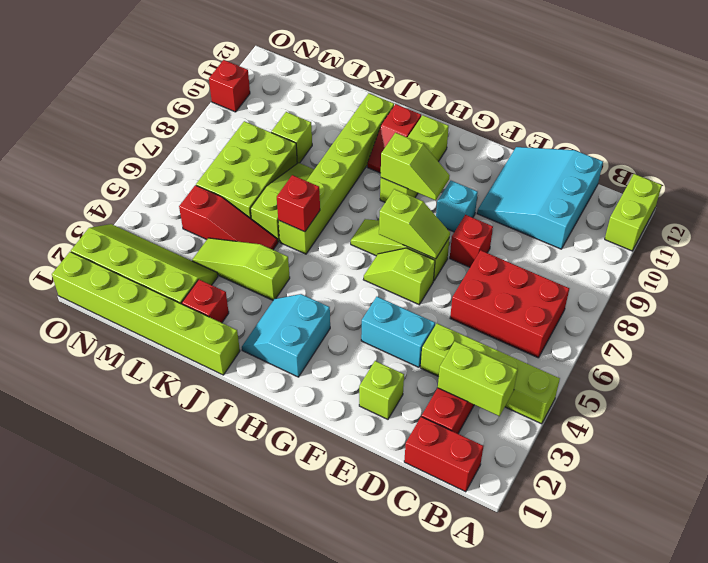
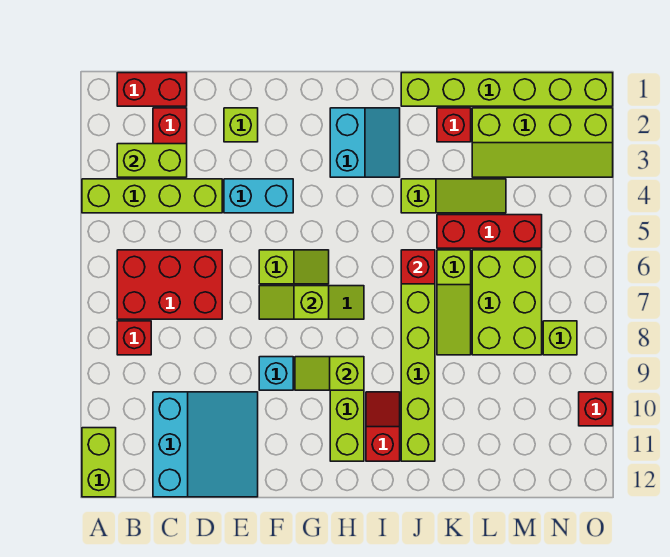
red brick E8 level 1 -> red brick B8 level 1
red slope K5:M5 level 1 top M -> red brick K5:M5 level 1
lime brick L9 level 1 -> lime brick N8 level 1

